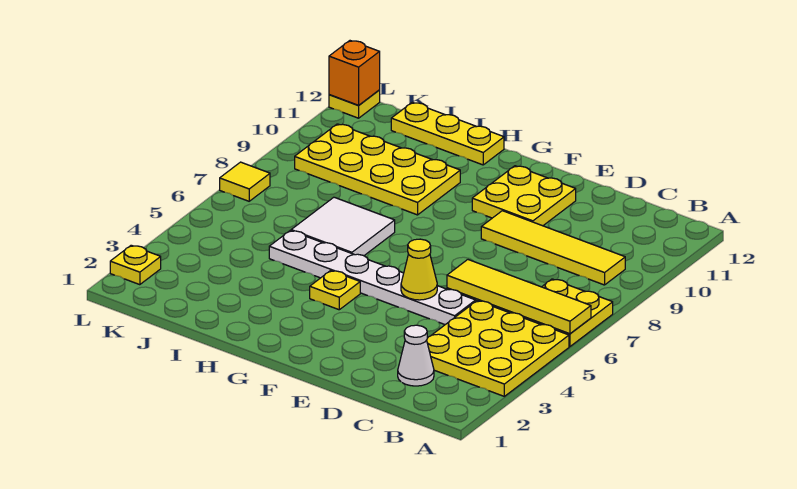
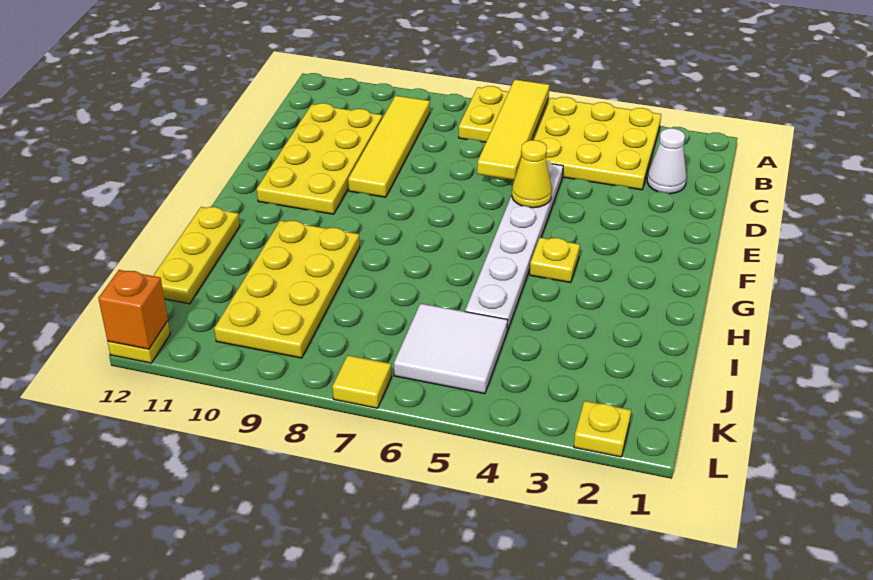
yellow plate E10:F11 level 1 -> yellow plate C10:F11 level 1
white tile H6:I7 level 1 -> white tile J5:K6 level 1

